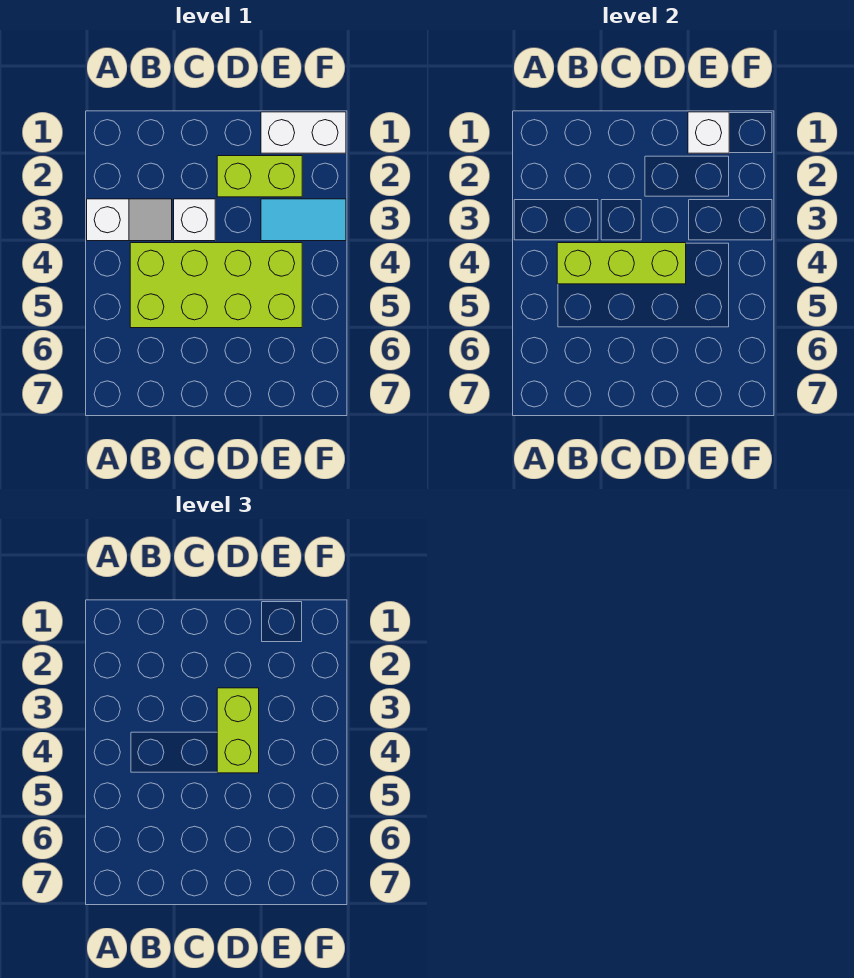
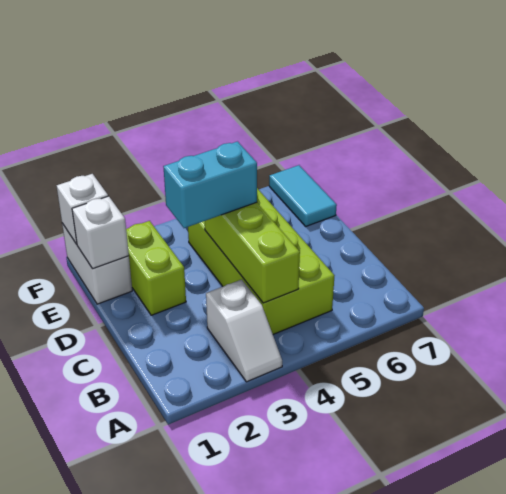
white slope A3:B3 level 1 top A -> white slope A3:B3 level 1 top B
white brick C3 level 1 -> white brick F1 level 2
lime brick D3:D4 level 3 -> cyan brick D3:D4 level 3
cyan tile E3:F3 level 1 -> cyan tile E7:F7 level 1

